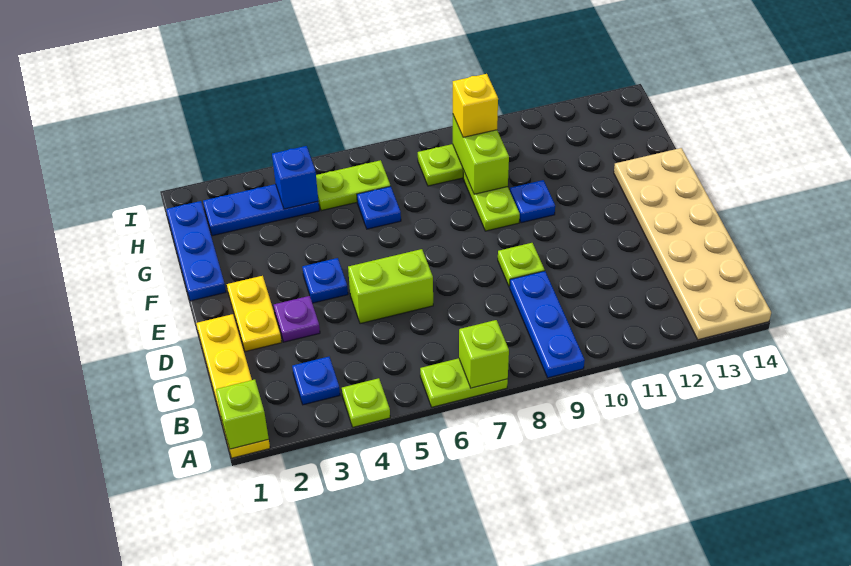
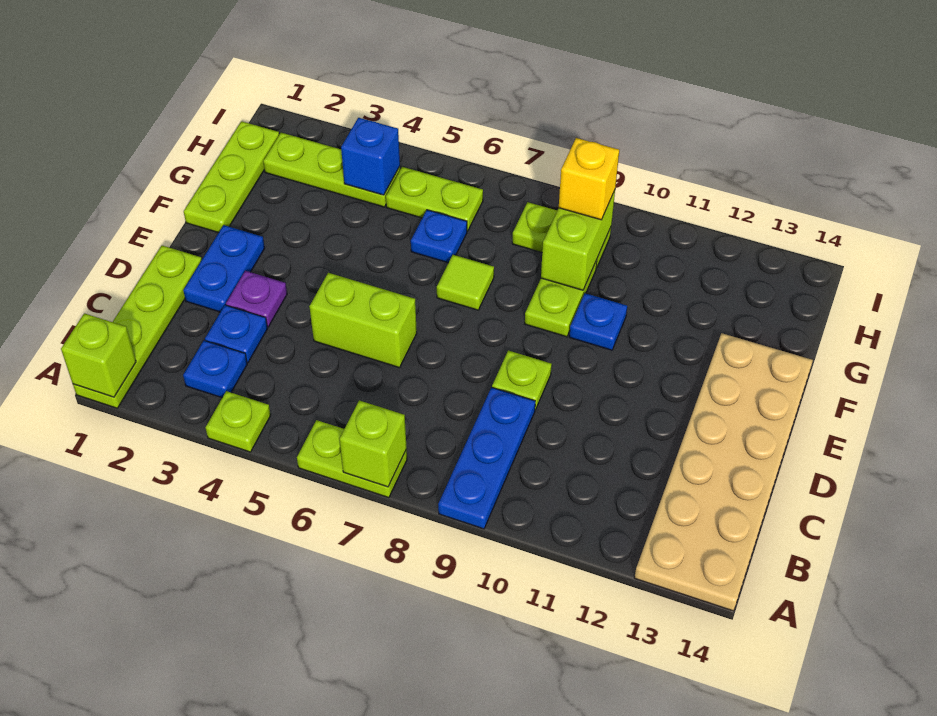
yellow plate A1:D1 level 1 -> lime plate A1:D1 level 1
yellow plate D2:E2 level 1 -> blue plate D2:E2 level 1
blue plate E4 level 1 -> blue plate C3 level 1
blue plate F1:H1 level 1 -> lime plate F1:H1 level 1
none -> lime tile F7 level 1
blue plate H2:H4 level 1 -> lime plate H2:H4 level 1

